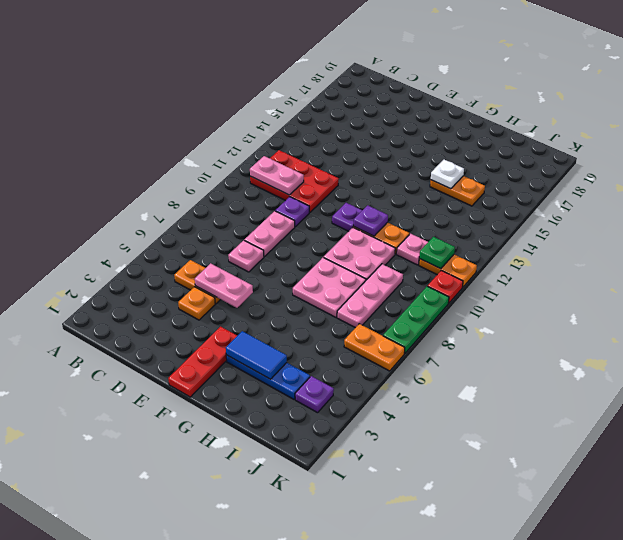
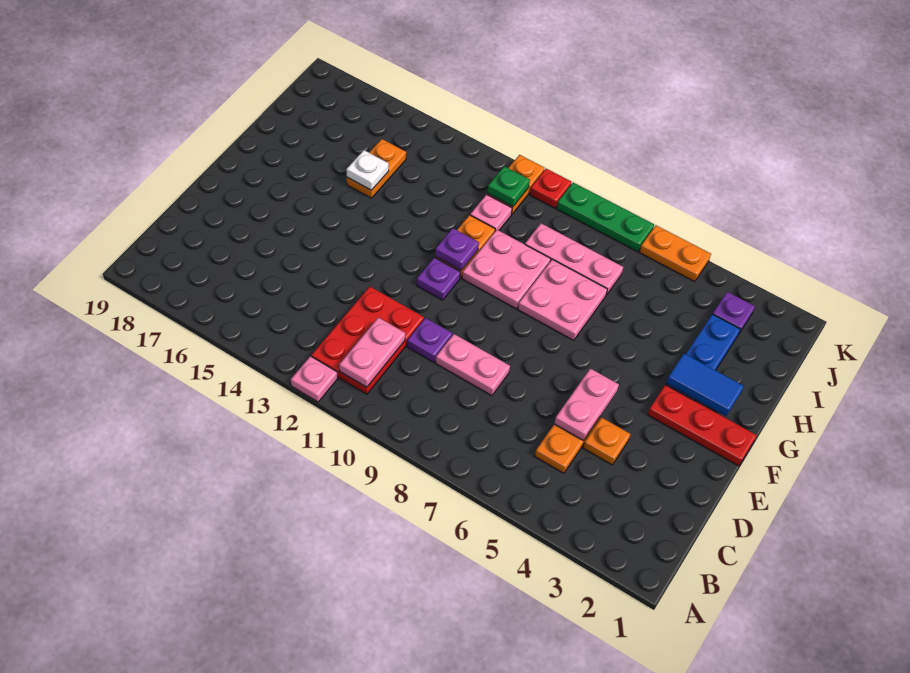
pink plate D7 level 1 -> pink plate A12 level 1
blue tile G3:H3 level 2 -> blue tile G2:G3 level 2
orange plate J6:K6 level 1 -> orange plate K5:K6 level 1

